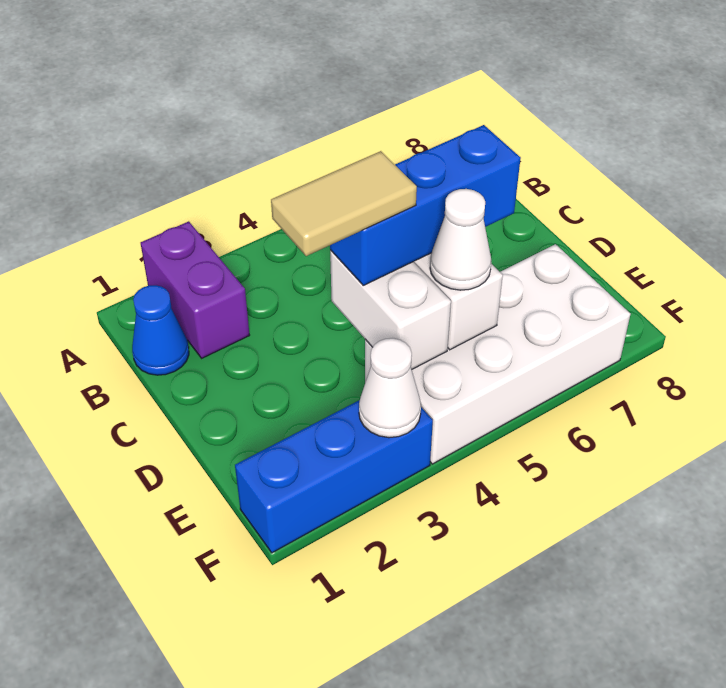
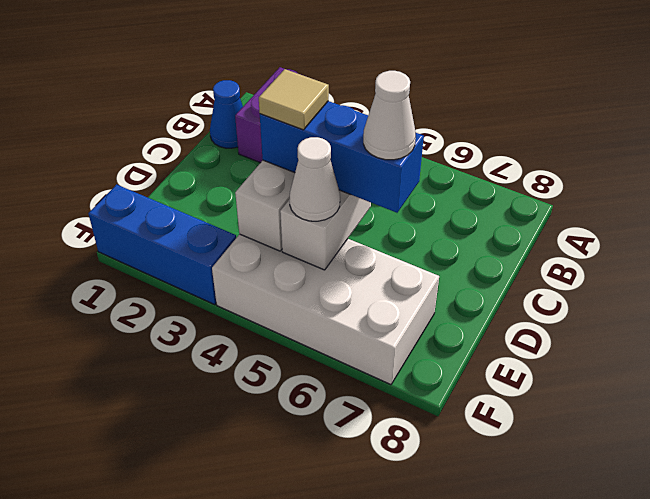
tan tile D3:D4 level 4 -> tan tile D4 level 4
white cone F3 level 2 -> white cone D6 level 4

